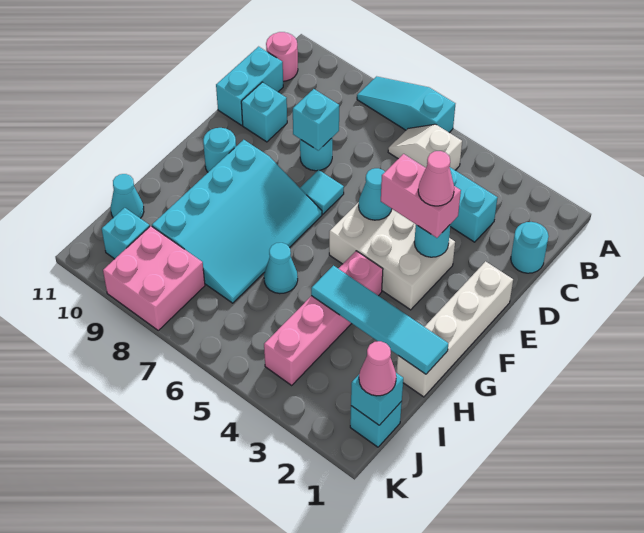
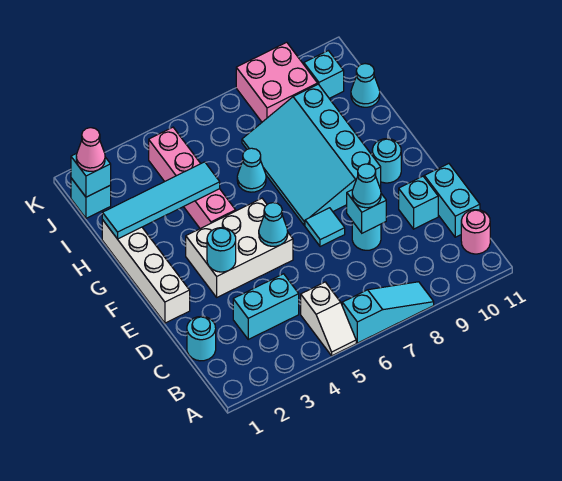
white slope B5:B6 level 1 top 5 -> white slope A5:B5 level 1 top B
none -> cyan cone D8 level 3
pink brick E3:E4 level 3 -> none
pink cone E3 level 4 -> none

